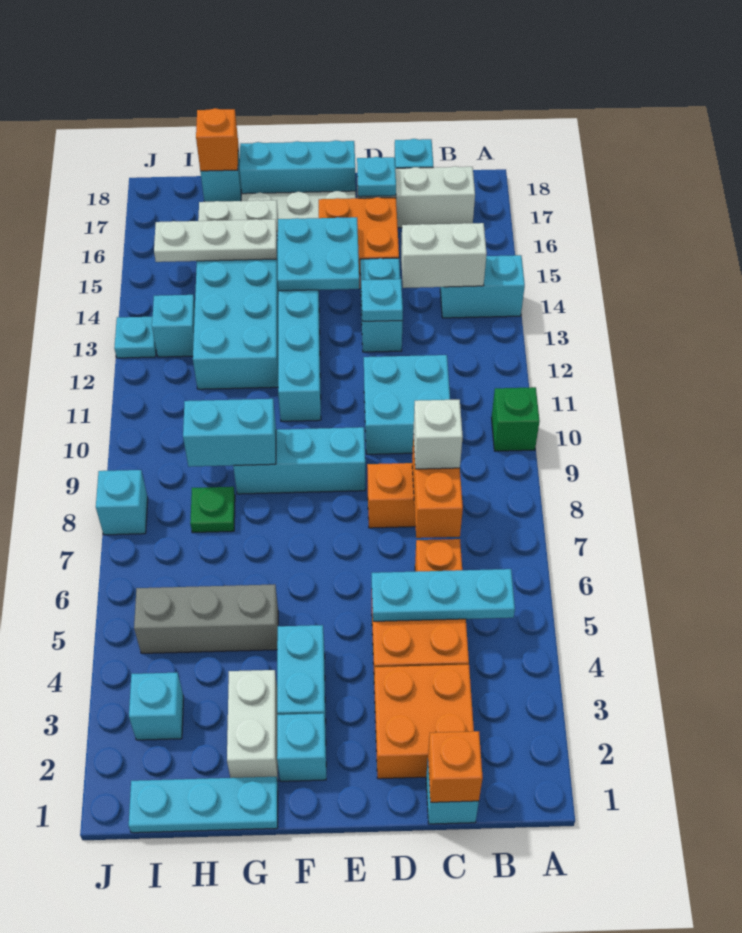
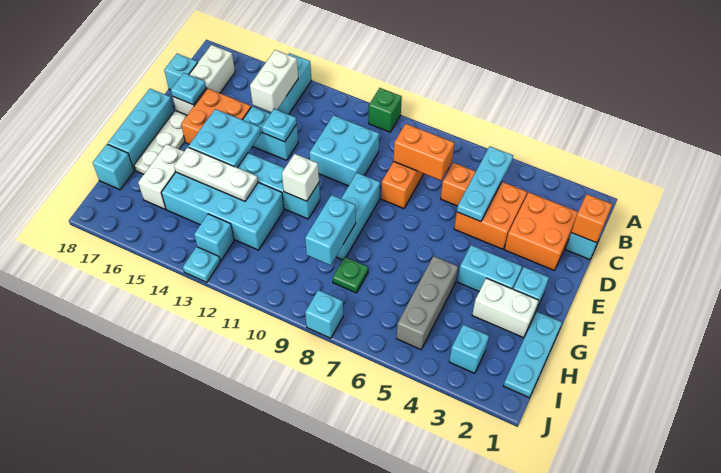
white brick C8 level 3 -> white brick F11 level 2
white plate G15:I15 level 2 -> white plate G13:G15 level 2
orange brick H18 level 2 -> none

